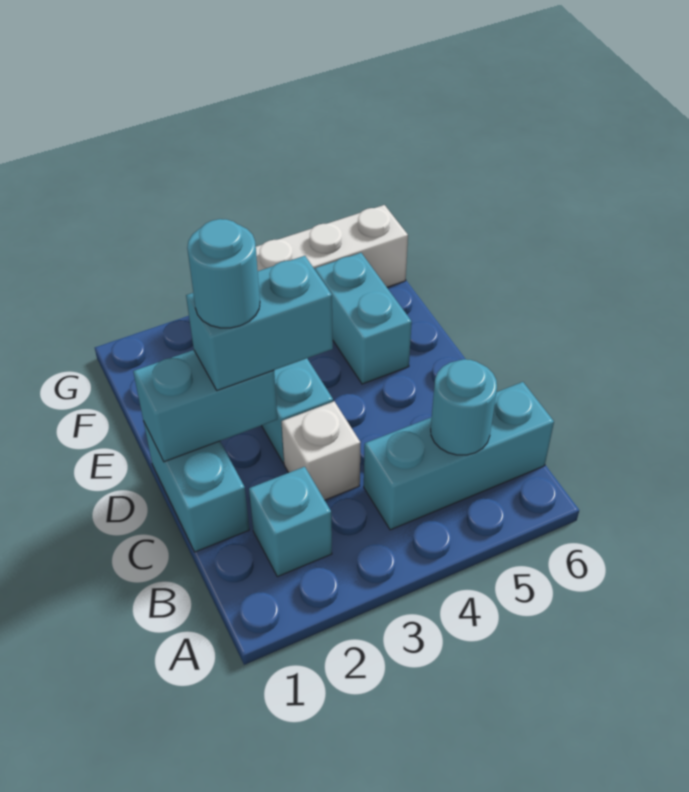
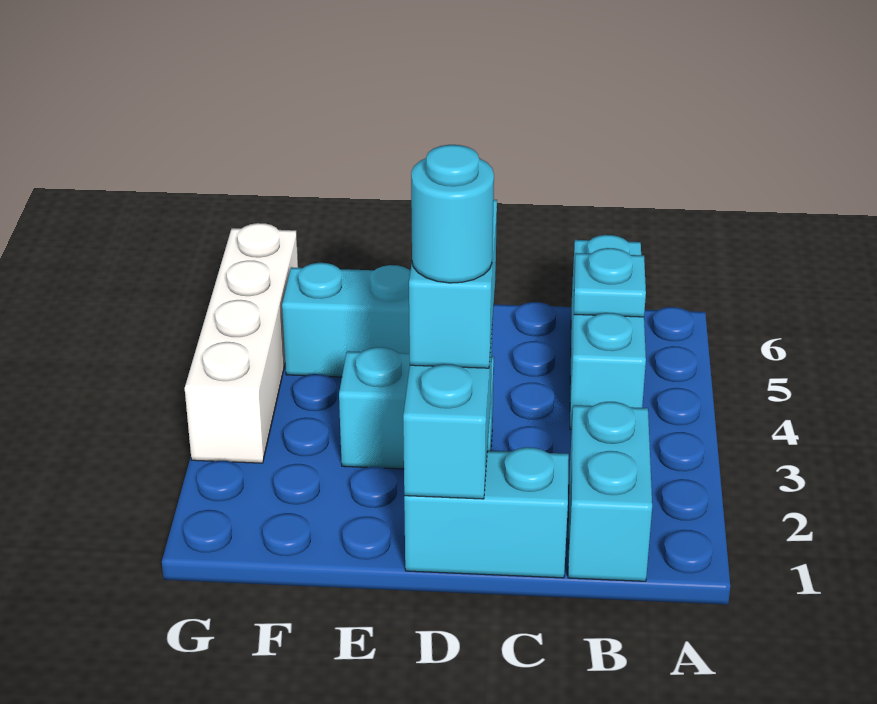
cyan brick B2 level 1 -> cyan brick B1:B2 level 1
cyan round brick B5 level 2 -> cyan plate B5 level 2
white brick C3 level 1 -> none

